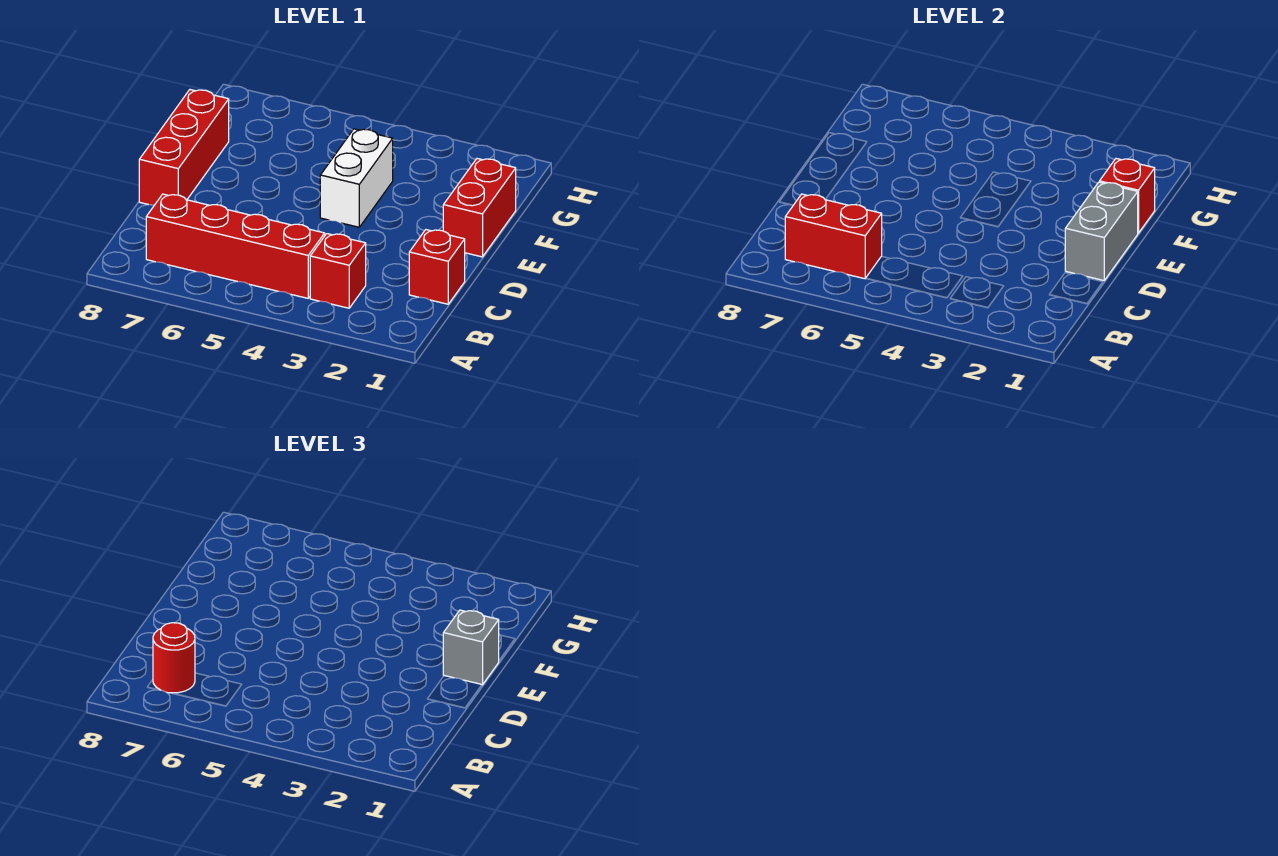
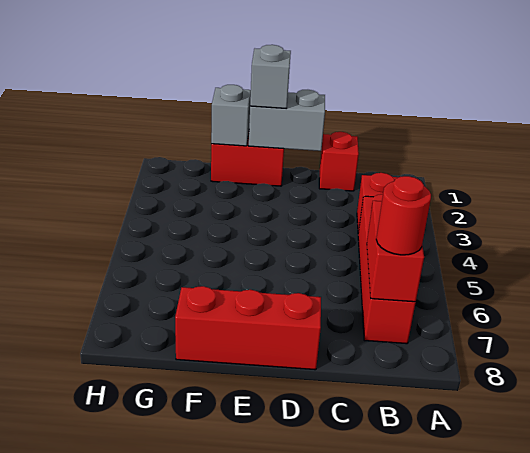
white brick E4:F4 level 1 -> none
red brick F1 level 2 -> grey brick F1 level 2

